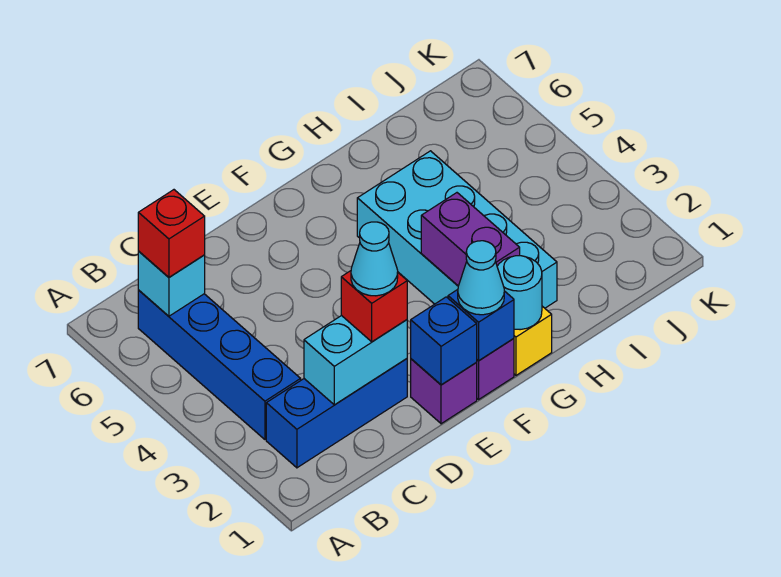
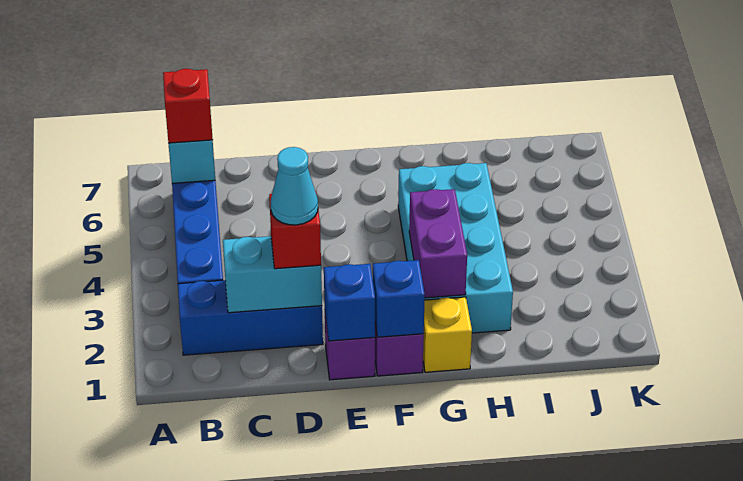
cyan cone F1 level 3 -> none
cyan round brick G1 level 2 -> none

